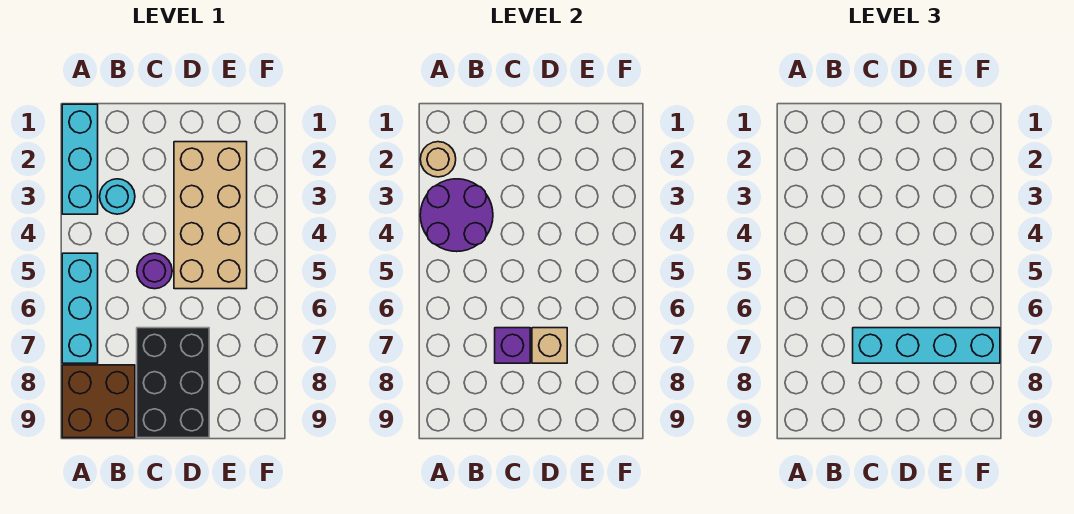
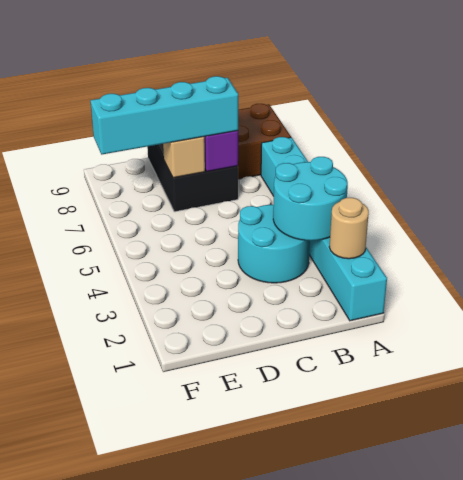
purple round brick A3:B4 level 2 -> cyan round brick A3:B4 level 2
cyan round brick B3 level 1 -> cyan round brick B3:C4 level 1
purple round brick C5 level 1 -> none
tan brick D2:E5 level 1 -> none

